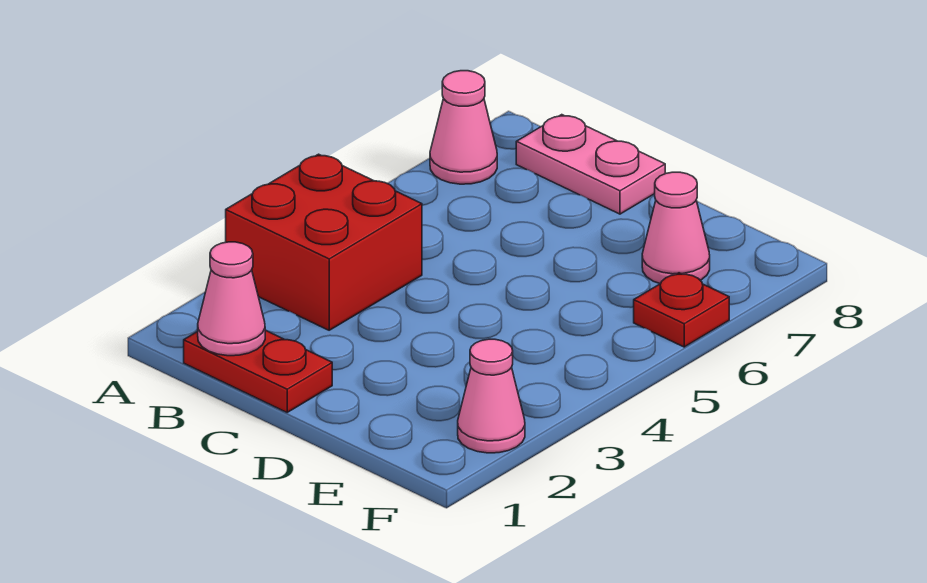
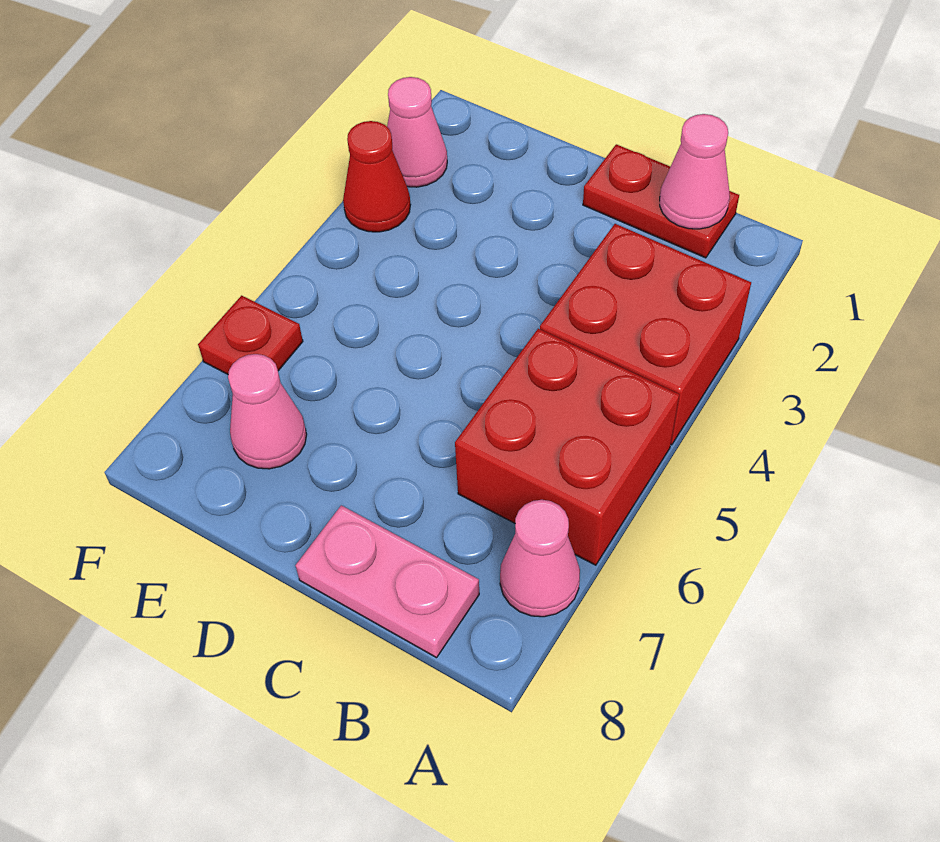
none -> red brick A5:B6 level 1
none -> red cone F3 level 1

